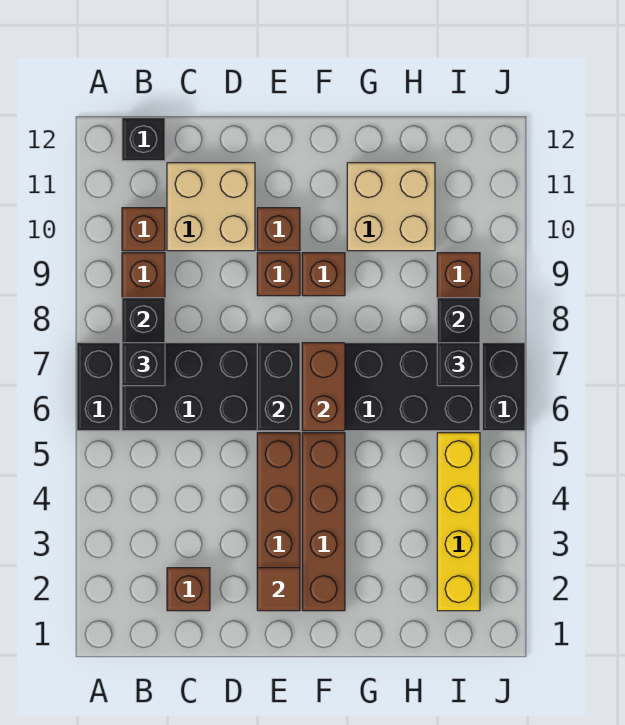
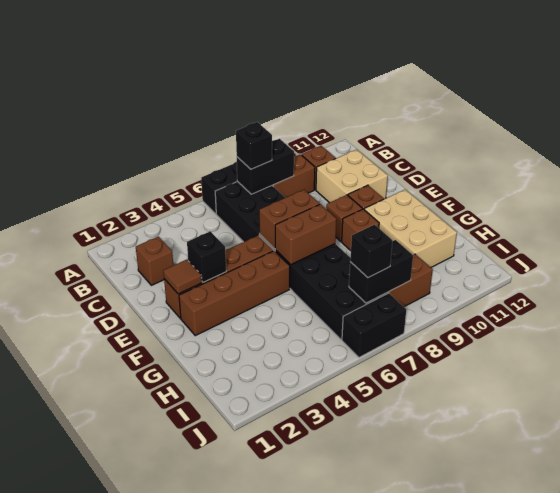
black brick B12 level 1 -> black brick E3 level 2
black brick E6:E7 level 2 -> brown brick E6:E7 level 2
tan brick G10:H11 level 1 -> tan brick F10:H11 level 1
yellow brick I2:I5 level 1 -> none

